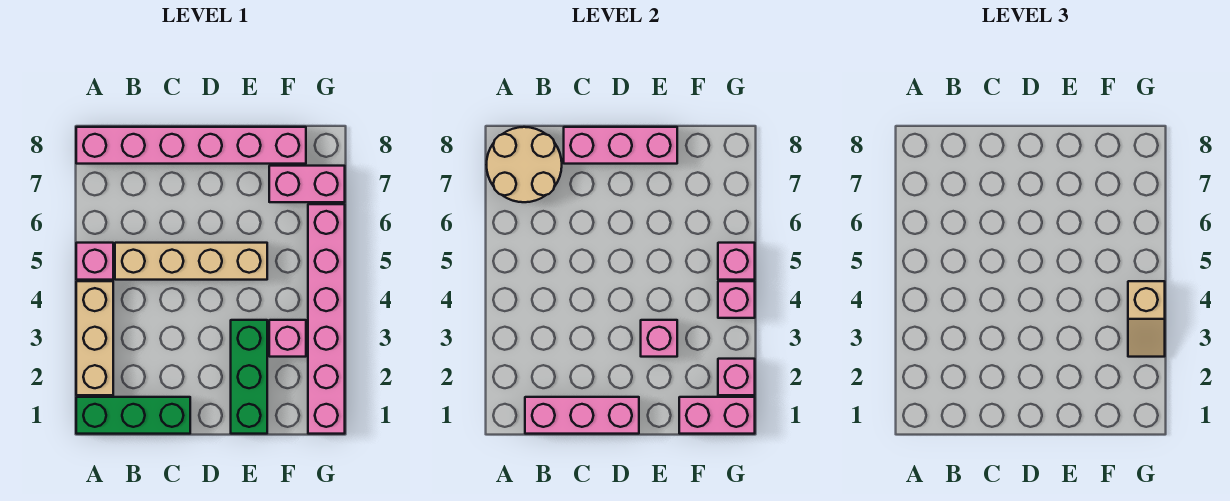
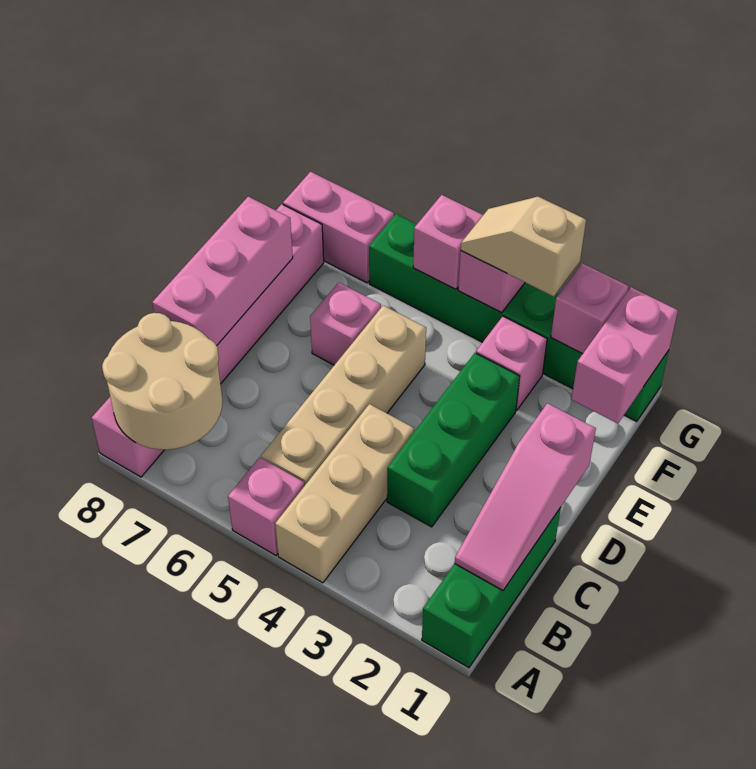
tan brick A2:A4 level 1 -> tan brick A4:C4 level 1
pink brick B1:D1 level 2 -> pink slope B1:D1 level 2 top D
green brick E1:E3 level 1 -> green brick C3:E3 level 1
pink brick E3 level 2 -> pink brick E6 level 1
pink brick F7:G7 level 1 -> pink brick G7:G8 level 1
pink brick G1:G6 level 1 -> green brick G1:G6 level 1
tan slope G3:G4 level 3 top 4 -> tan slope G3:G4 level 3 top 3

